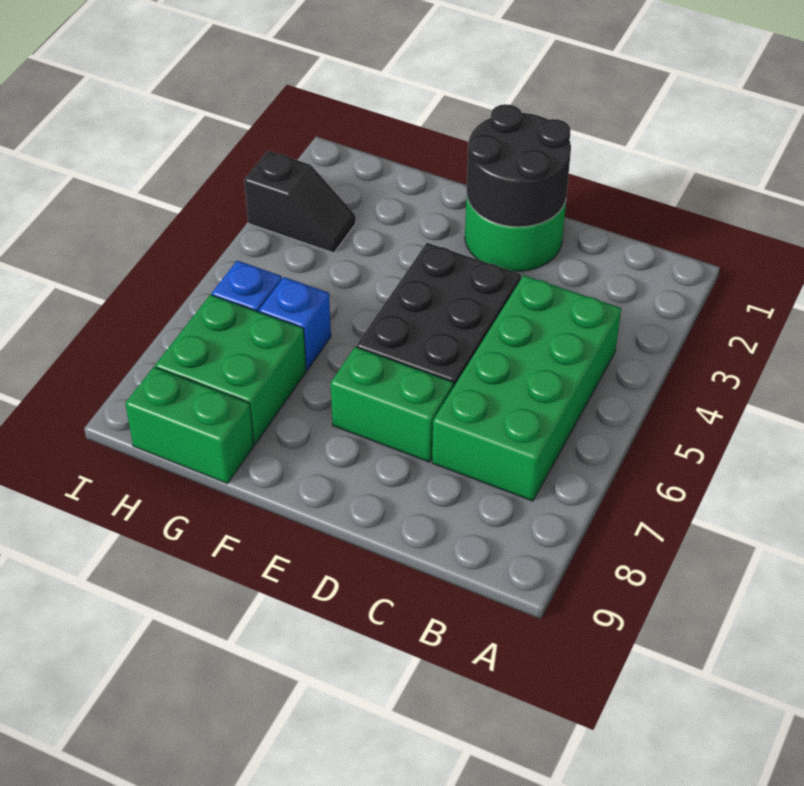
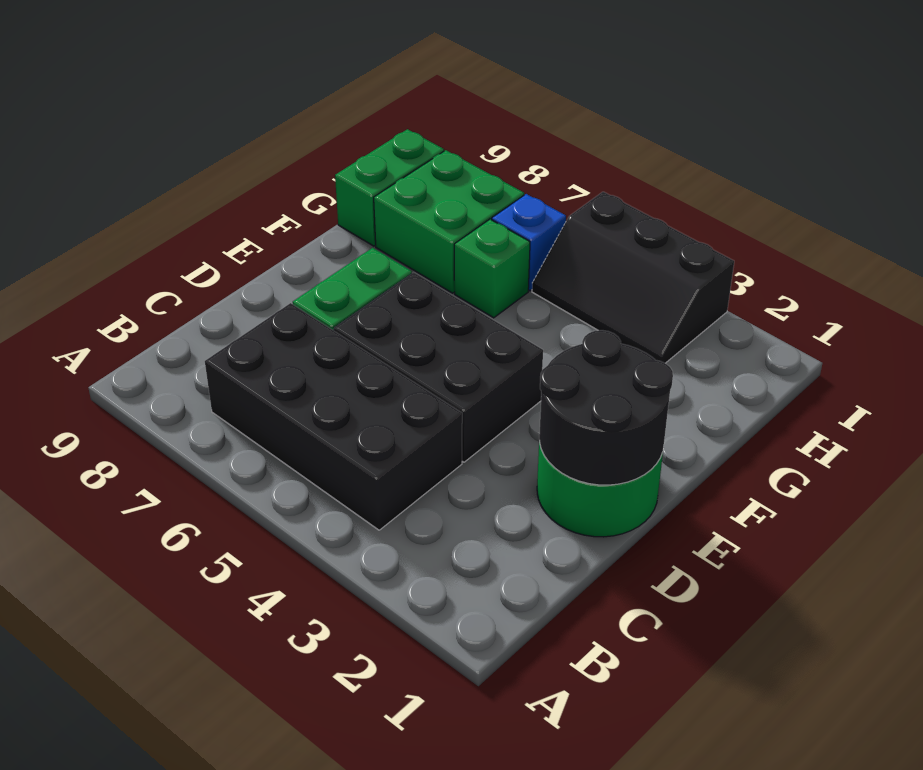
green brick B4:C7 level 1 -> black brick B4:C7 level 1
blue brick G6 level 1 -> green brick G6 level 1
black slope H3:I3 level 1 top I -> black slope H3:I5 level 1 top I

